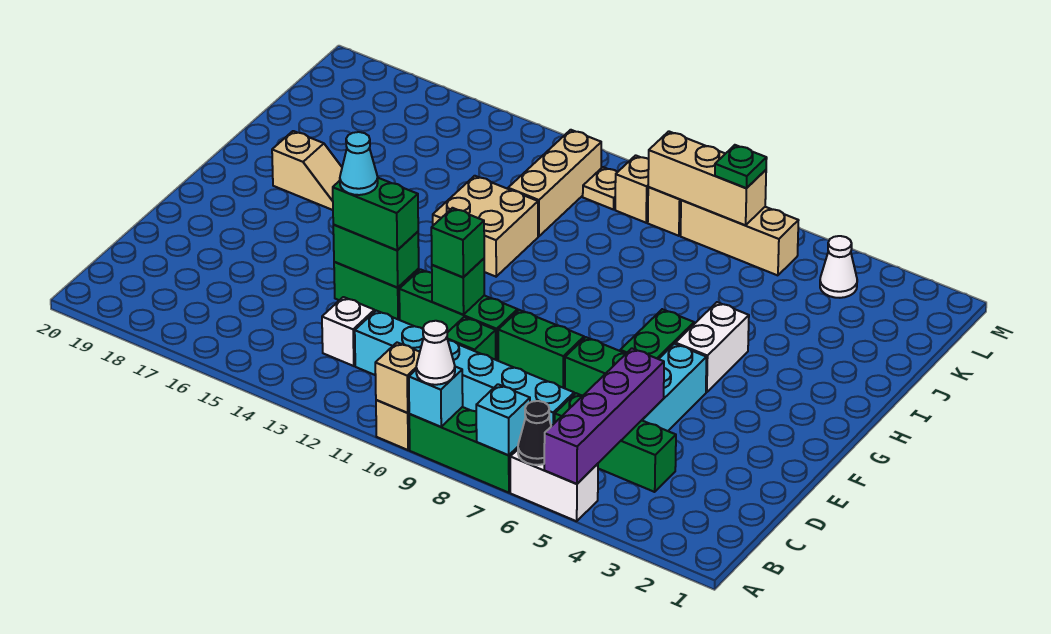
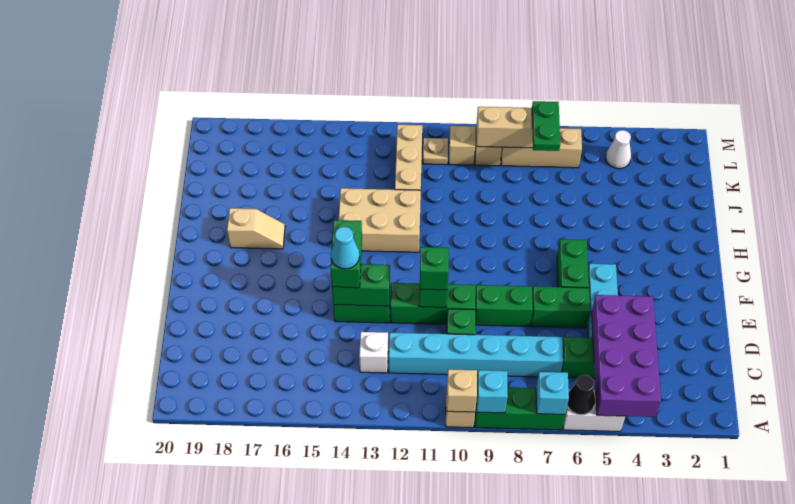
purple brick A5:D5 level 2 -> purple brick A4:D5 level 2
white cone A9 level 3 -> none
green brick E13:E14 level 3 -> green brick E14:F14 level 3
white brick G5:H5 level 1 -> none
tan brick H12:I13 level 1 -> tan brick H12:I14 level 1
green plate L7 level 3 -> green plate K7:L7 level 3

